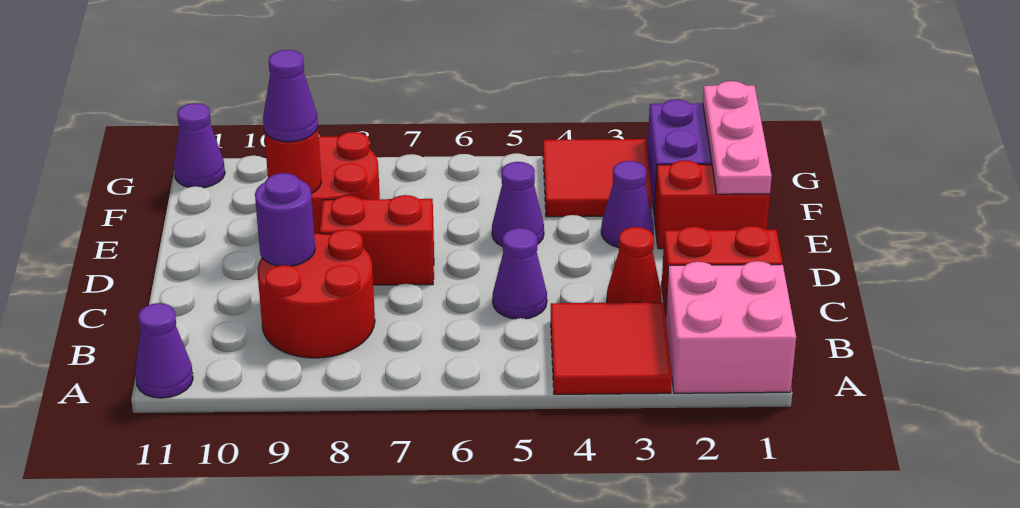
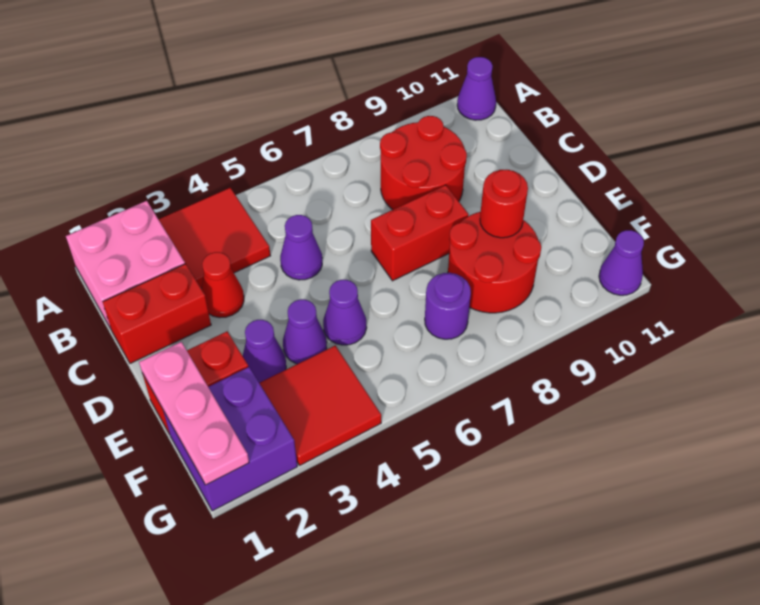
purple round brick C9 level 2 -> purple round brick F7 level 1
purple cone E9 level 3 -> purple cone E4 level 1

